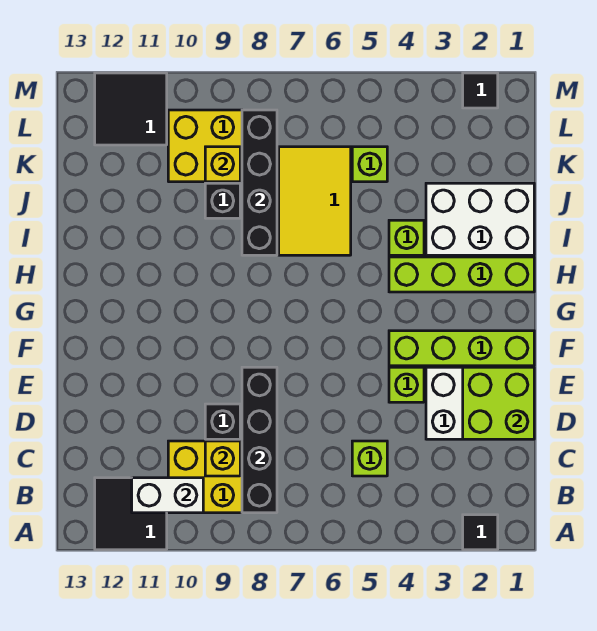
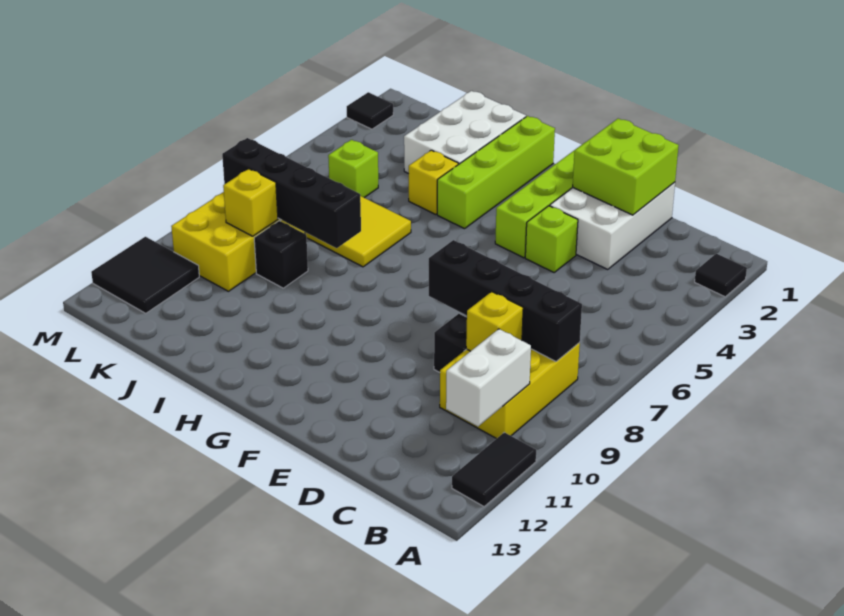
black tile A11:B12 level 1 -> black tile A11:A12 level 1
lime brick C5 level 1 -> none
lime brick I4 level 1 -> yellow brick I4 level 1

